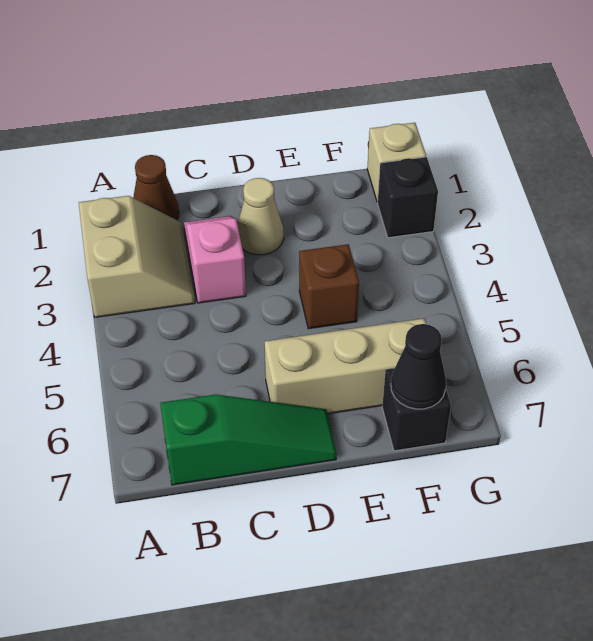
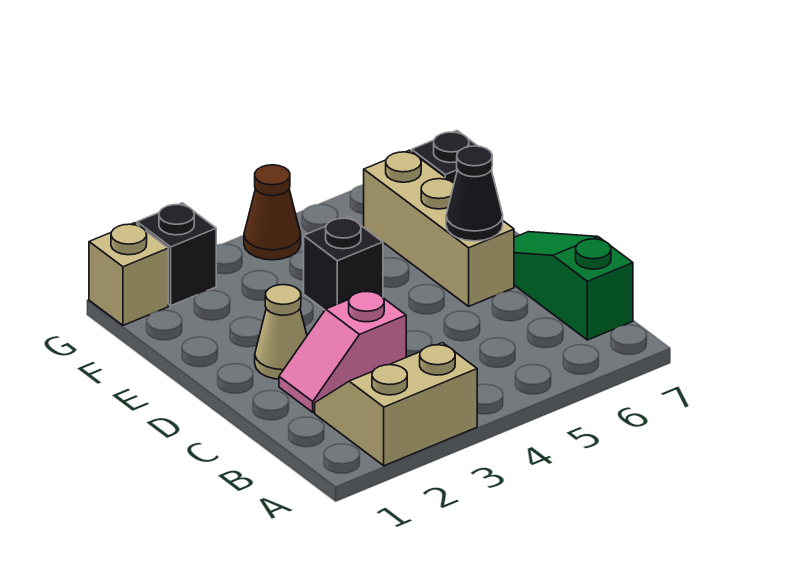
brown cone B1 level 1 -> brown cone G4 level 1
brown brick E4 level 1 -> black brick E4 level 1
black cone F7 level 2 -> black cone D6 level 2

